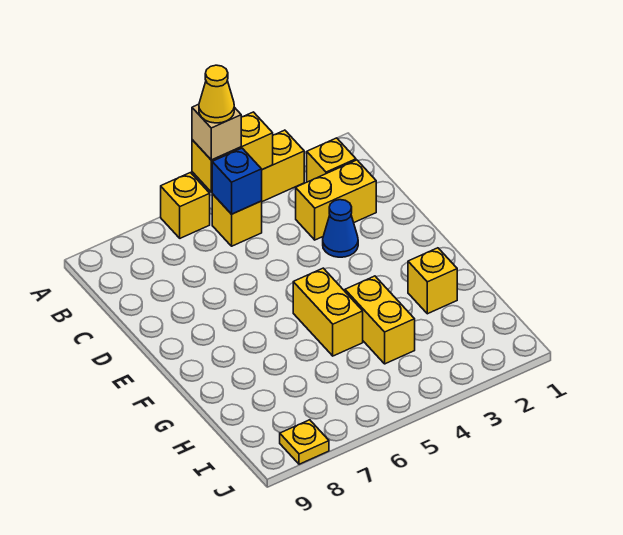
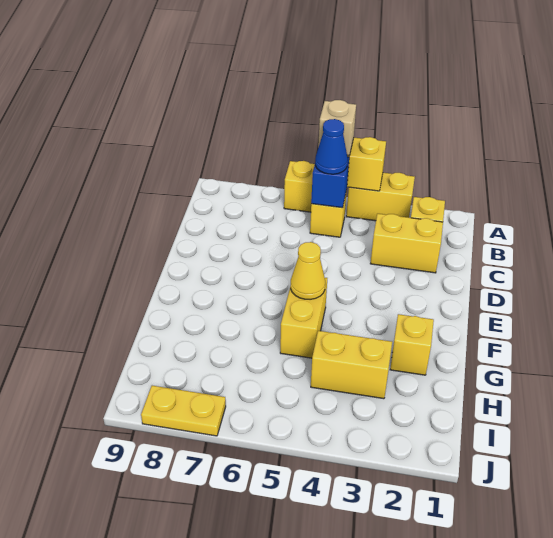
yellow cone A5 level 4 -> yellow cone F5 level 2
blue cone D3 level 1 -> blue cone B5 level 3
yellow brick G4:H4 level 1 -> yellow brick H3:H4 level 1
yellow plate J8 level 1 -> yellow plate J7:J8 level 1

